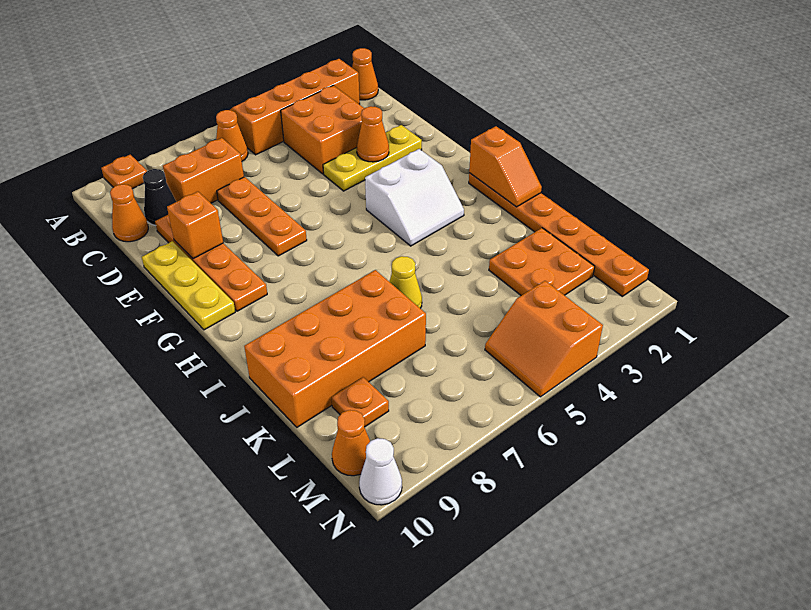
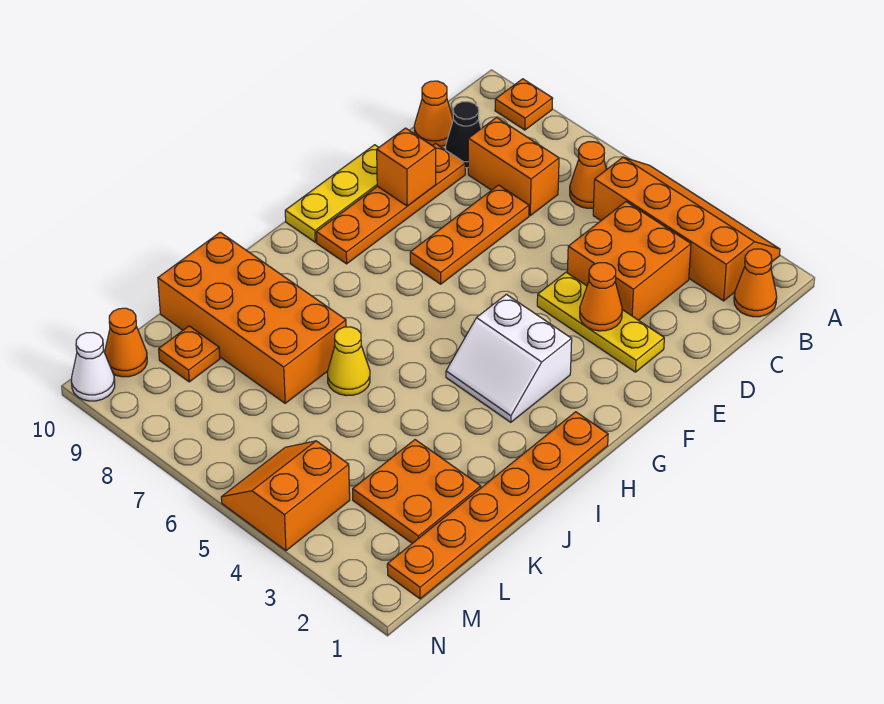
orange slope H1:I1 level 2 top H -> none

